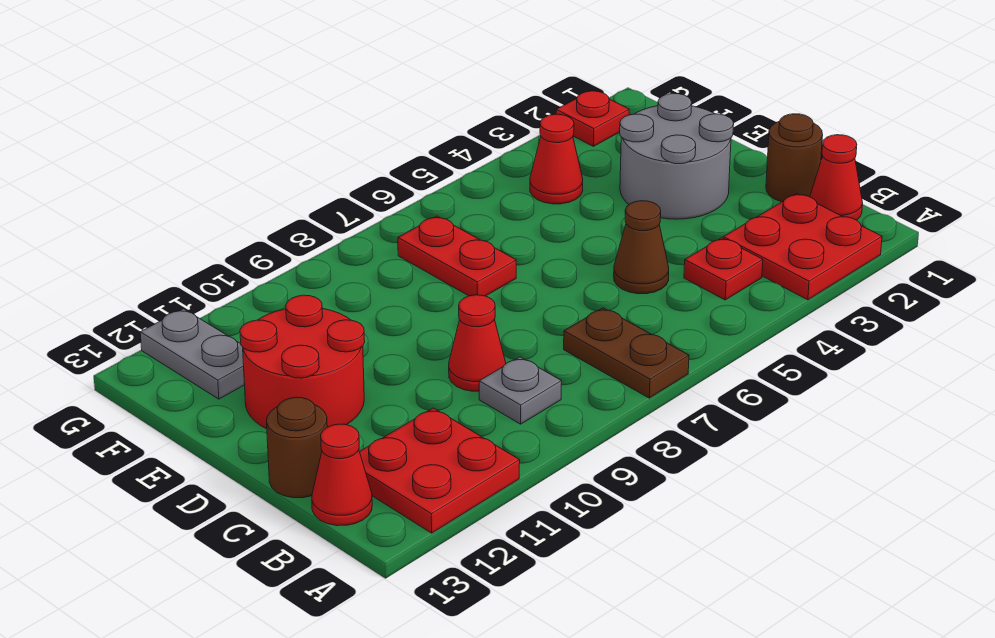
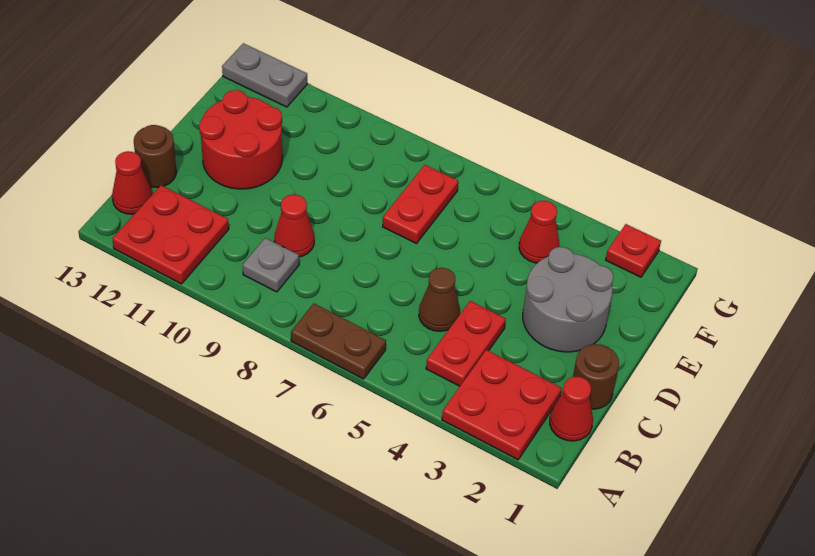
brown plate A7:B7 level 1 -> brown plate A6:A7 level 1
red plate B4 level 1 -> red plate B4:C4 level 1
grey plate F12:G12 level 1 -> grey plate G12:G13 level 1

